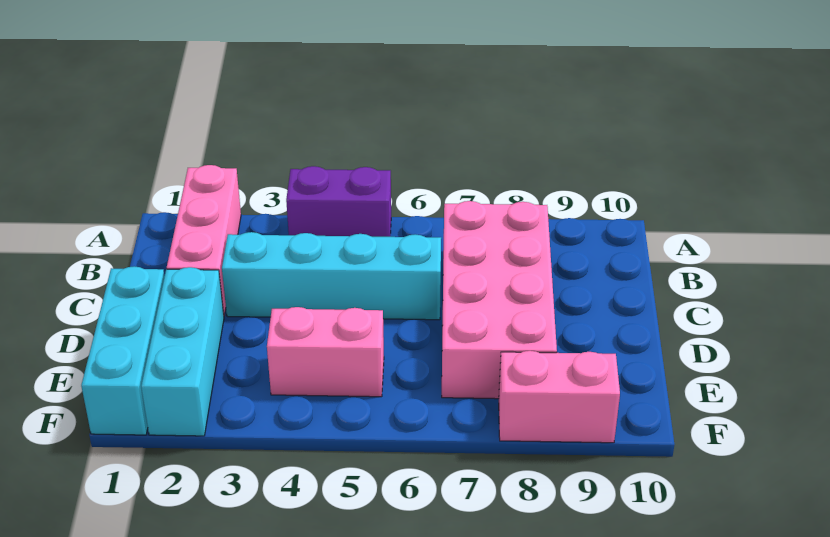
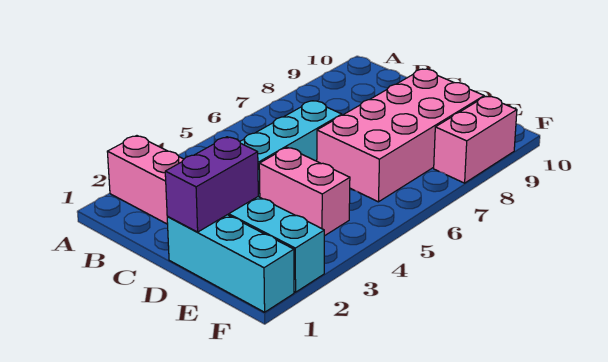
purple brick A4:A5 level 1 -> purple brick D1:D2 level 2
pink brick B7:E8 level 1 -> pink brick D6:E9 level 1
pink brick E4:E5 level 1 -> pink brick D4:E4 level 1

